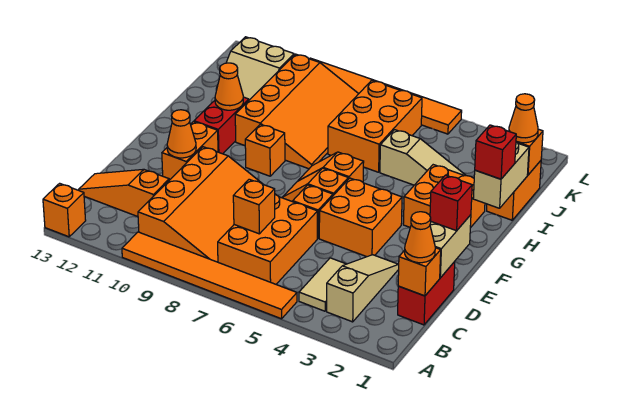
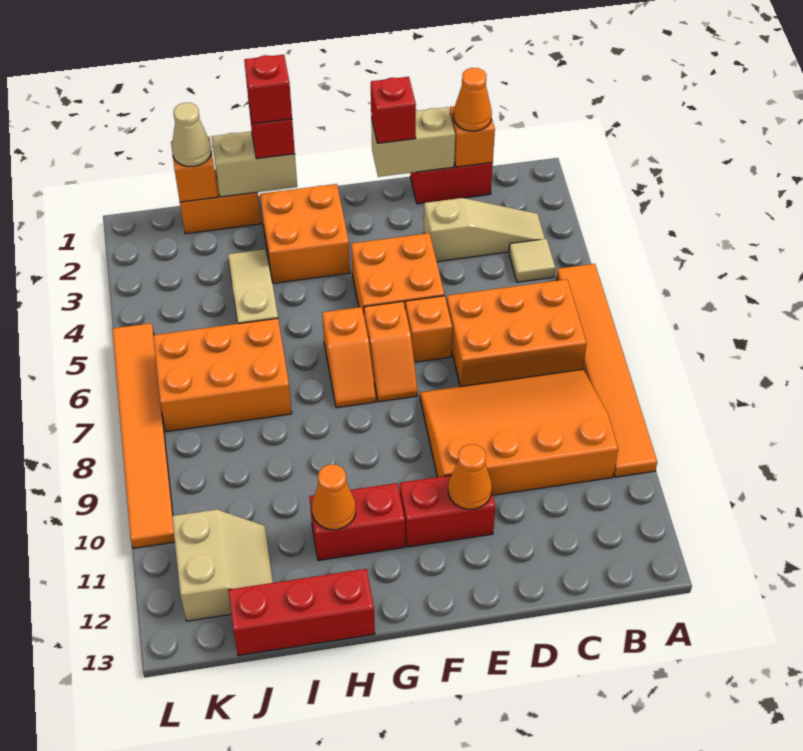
orange brick A13 level 1 -> none
tan slope B3:D3 level 1 top B -> tan slope B3:D3 level 1 top D
tan tile B4:C4 level 1 -> tan tile B4 level 1
orange brick C7 level 2 -> none
orange slope C11:C13 level 1 top 11 -> none
orange brick E11:F11 level 1 -> red brick E11:F11 level 1
orange brick G9 level 1 -> none
none -> red brick H1 level 4
orange slope H8:K10 level 1 top 10 -> none
none -> red brick H13:J13 level 1
orange cone J1 level 3 -> tan cone J1 level 3

